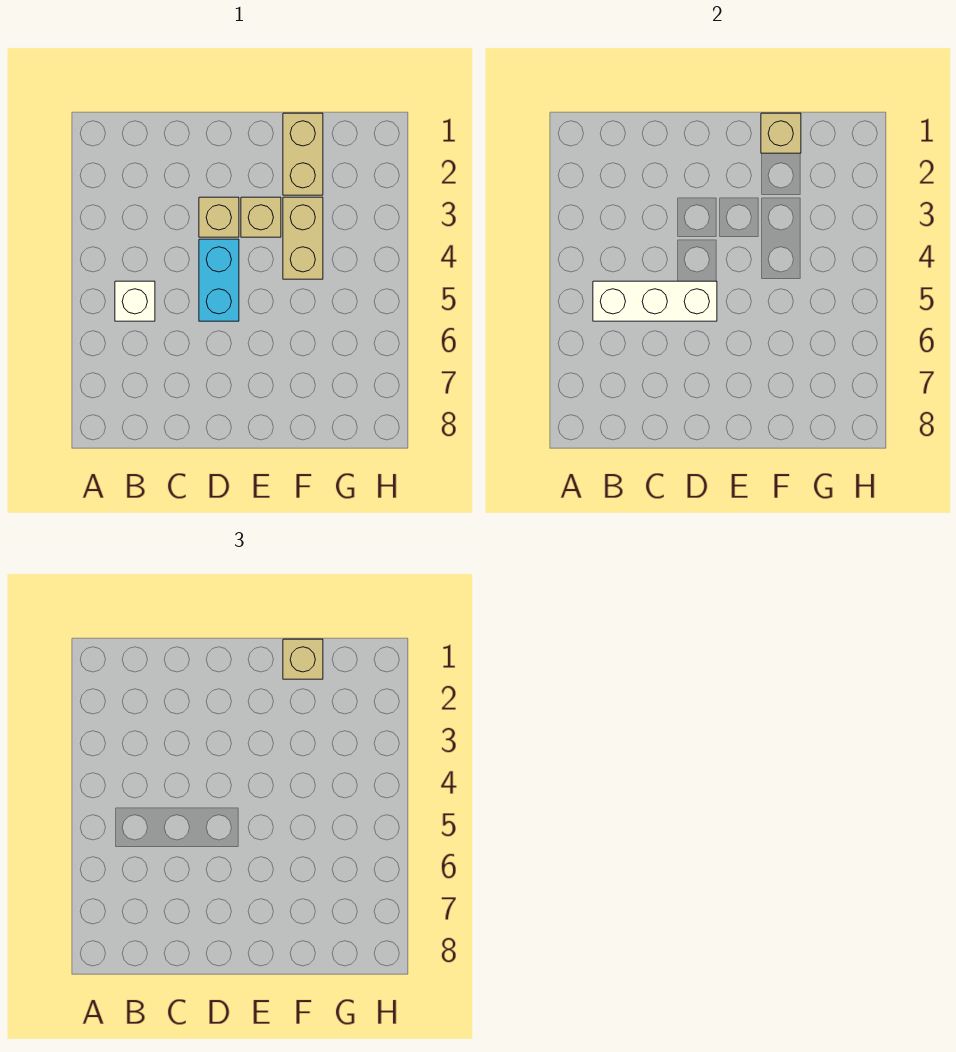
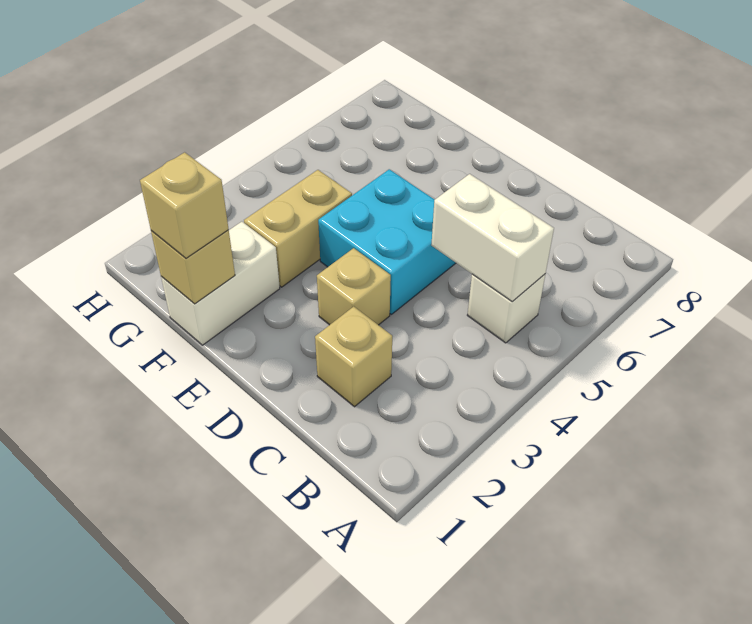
white brick B5:D5 level 2 -> white brick B5:C5 level 2
cyan brick D4:D5 level 1 -> cyan brick D4:E5 level 1
tan brick E3 level 1 -> tan brick C2 level 1
tan brick F1:F2 level 1 -> white brick F1:F2 level 1

